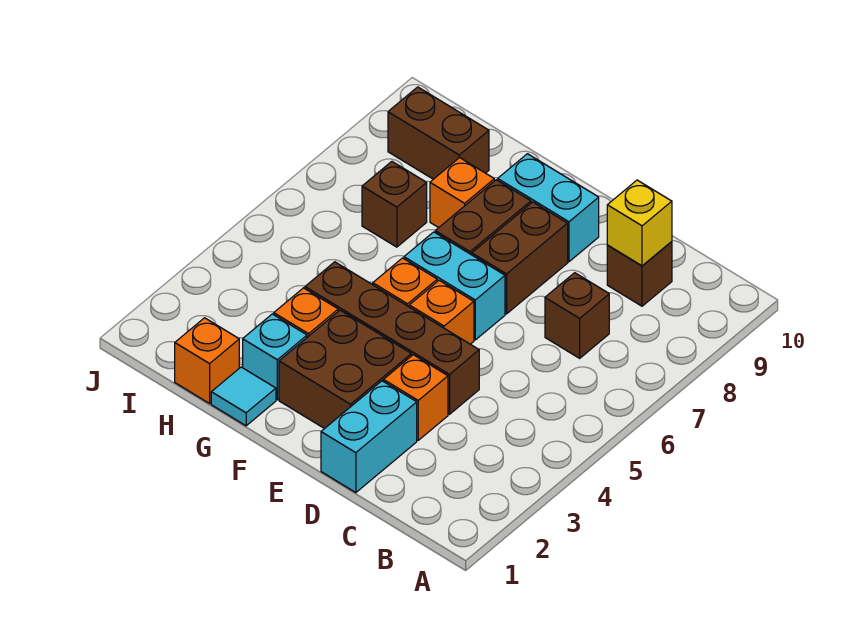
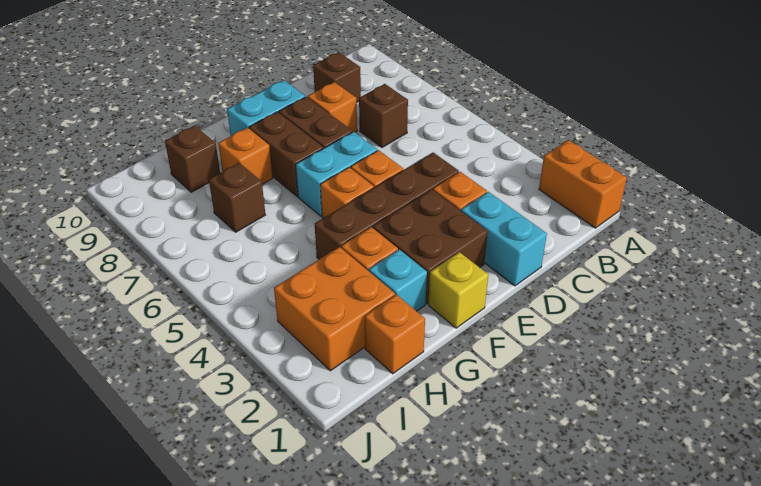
none -> orange brick A1:A2 level 1
yellow brick C9 level 2 -> yellow brick F1 level 1
none -> orange brick D8 level 1
cyan tile G1 level 1 -> none
none -> orange brick H2:I3 level 1
brown brick H9:I9 level 1 -> brown brick H9 level 1

